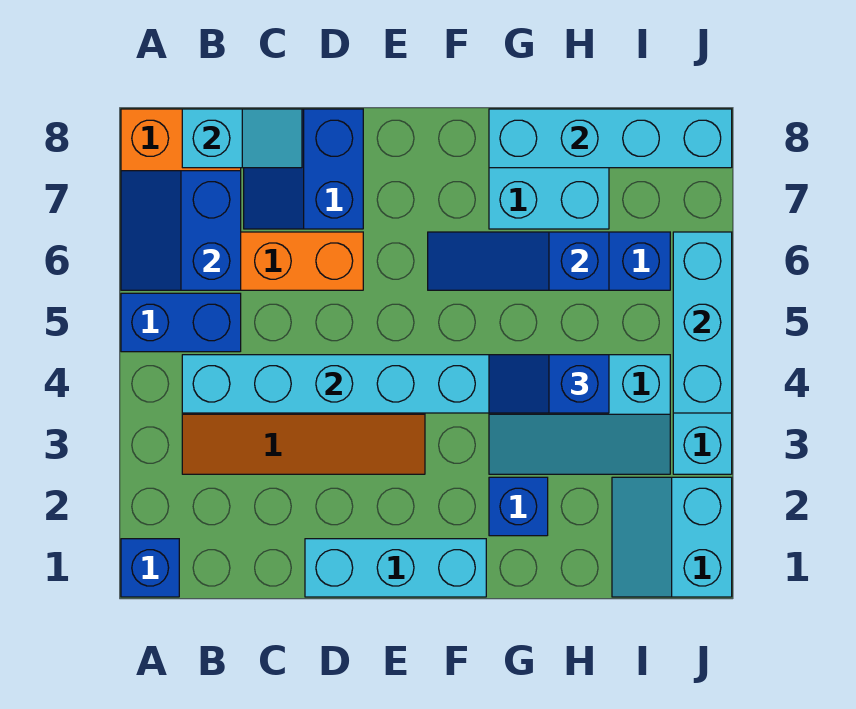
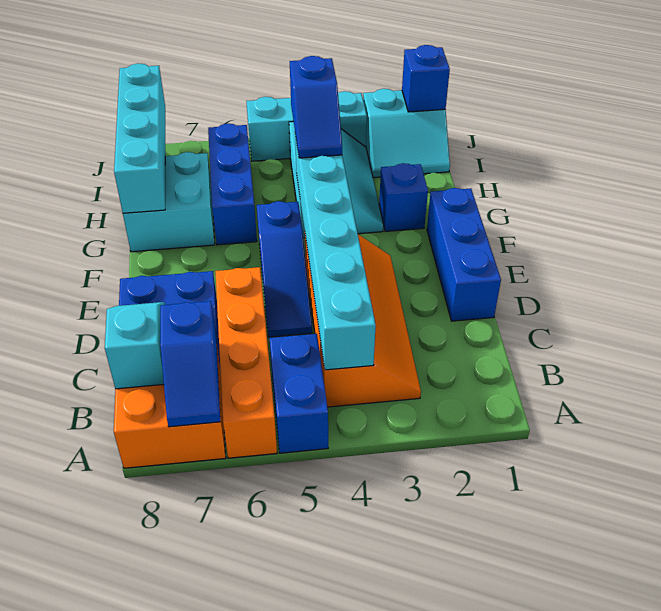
blue brick A1 level 1 -> blue brick J1 level 2
blue slope A6:B7 level 2 top B -> blue slope A7:B7 level 2 top B
cyan brick D1:F1 level 1 -> blue brick D1:F1 level 1
blue slope F6:H6 level 2 top H -> blue slope D5:F5 level 1 top F
cyan brick J4:J6 level 2 -> none

